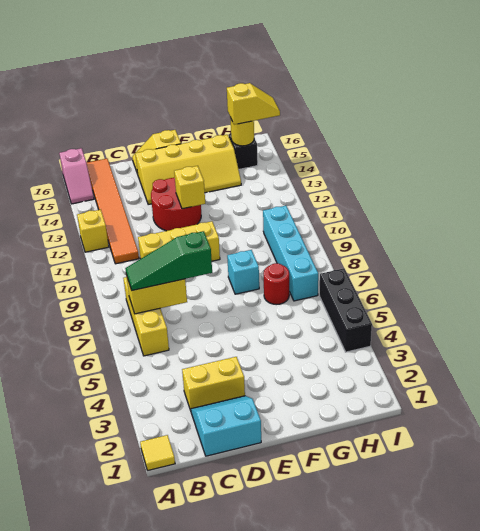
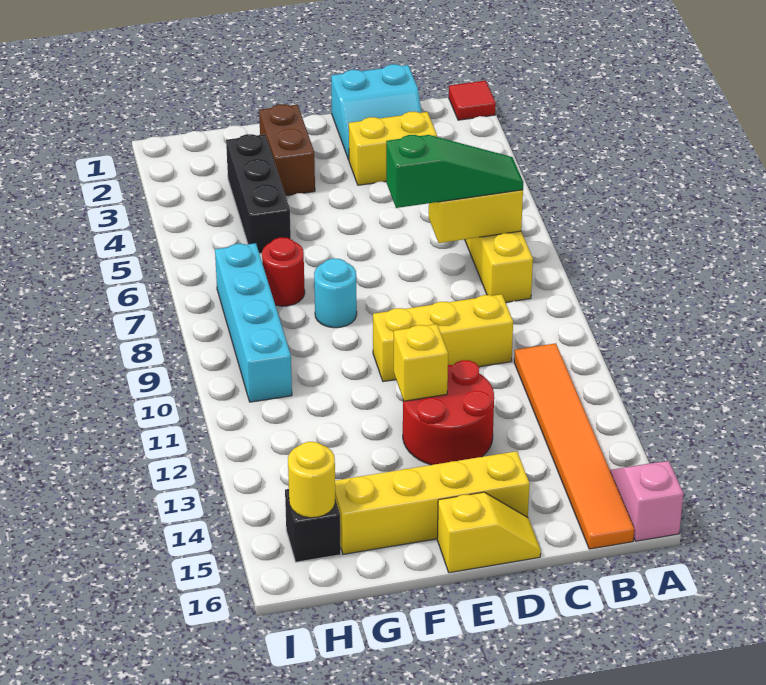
yellow tile A1 level 1 -> red tile A1 level 1
yellow brick A12 level 1 -> none
none -> brown brick F2:F3 level 1
cyan brick F8 level 1 -> cyan round brick F8 level 1
yellow slope H15:I15 level 3 top H -> none
black brick I4:I6 level 1 -> black brick G3:G5 level 1

